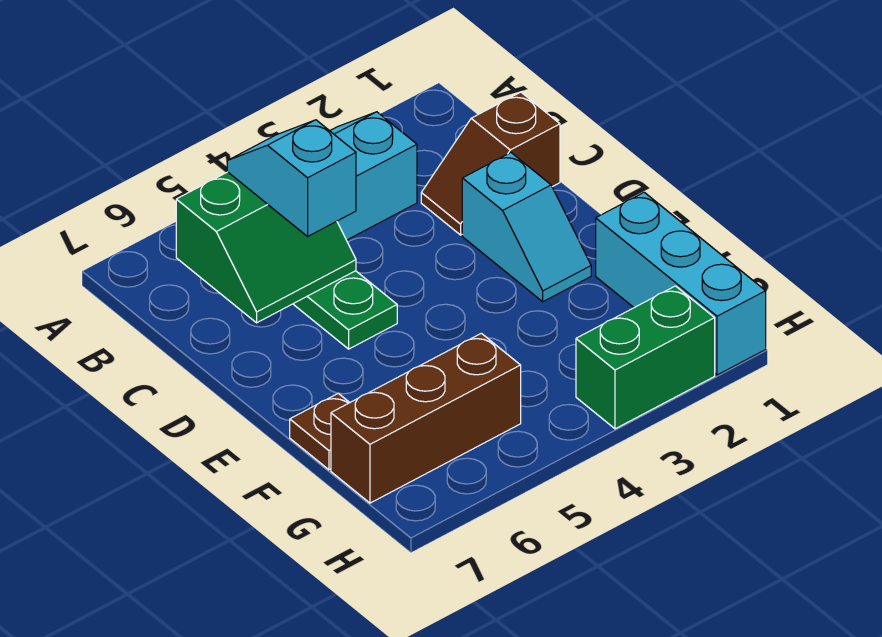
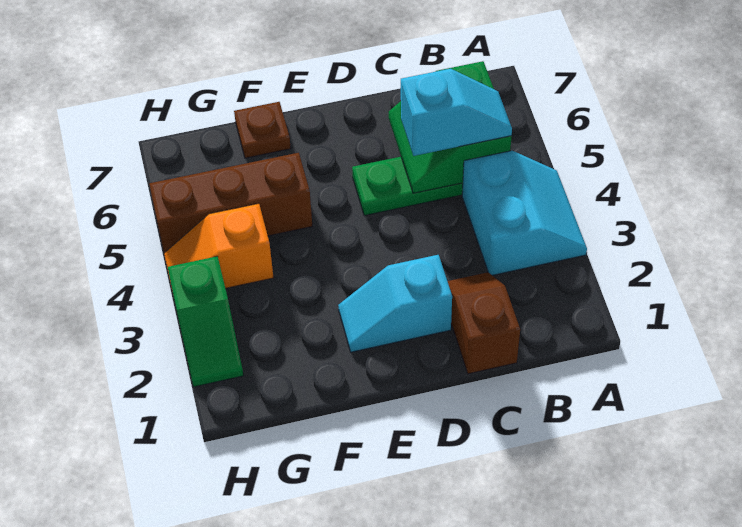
cyan brick F1:H1 level 1 -> none
none -> orange slope G4:H4 level 1 top G
brown brick G5:G7 level 1 -> brown brick F5:H5 level 1
green brick H2:H3 level 1 -> green slope H2:H3 level 1 top 3

